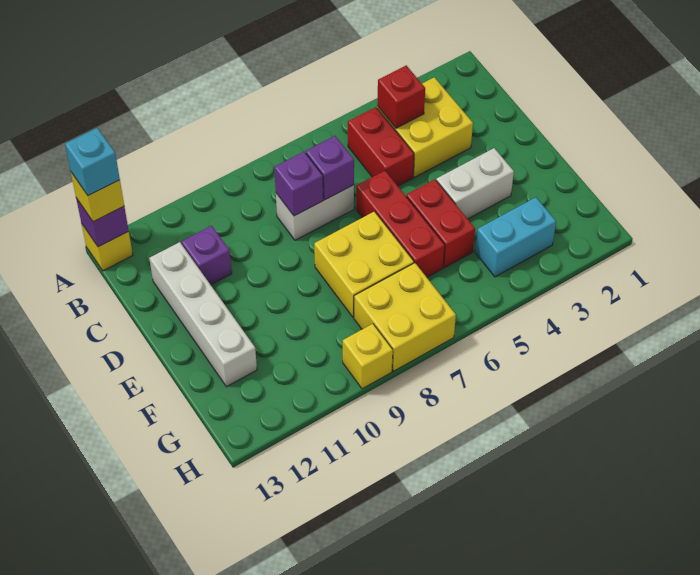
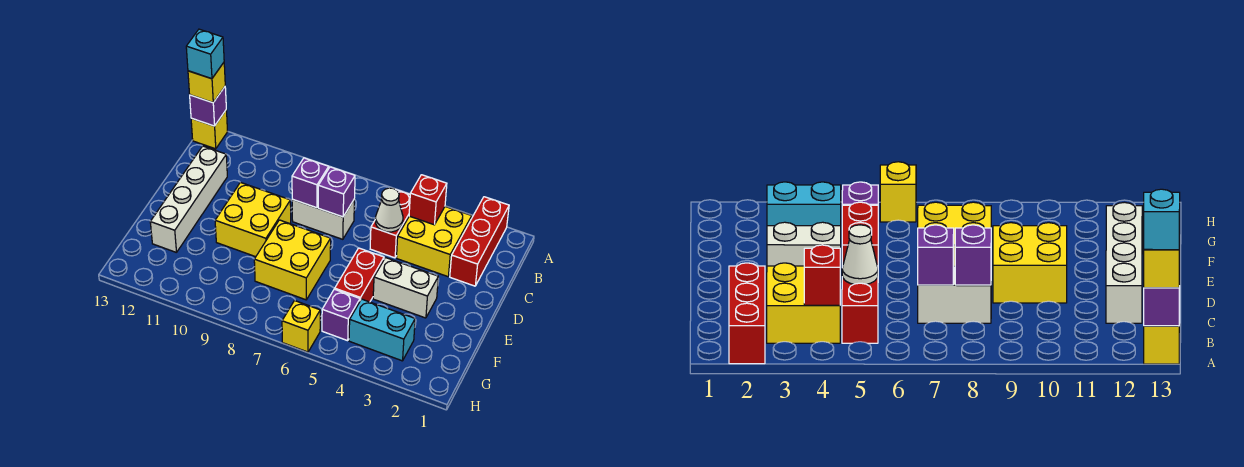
none -> white cone C5 level 2
purple brick C11 level 1 -> purple brick G5 level 1
red brick D6:F6 level 1 -> red brick A2:C2 level 1
yellow brick G7:H8 level 1 -> yellow brick D9:E10 level 1
yellow brick H9 level 1 -> yellow brick H6 level 1

